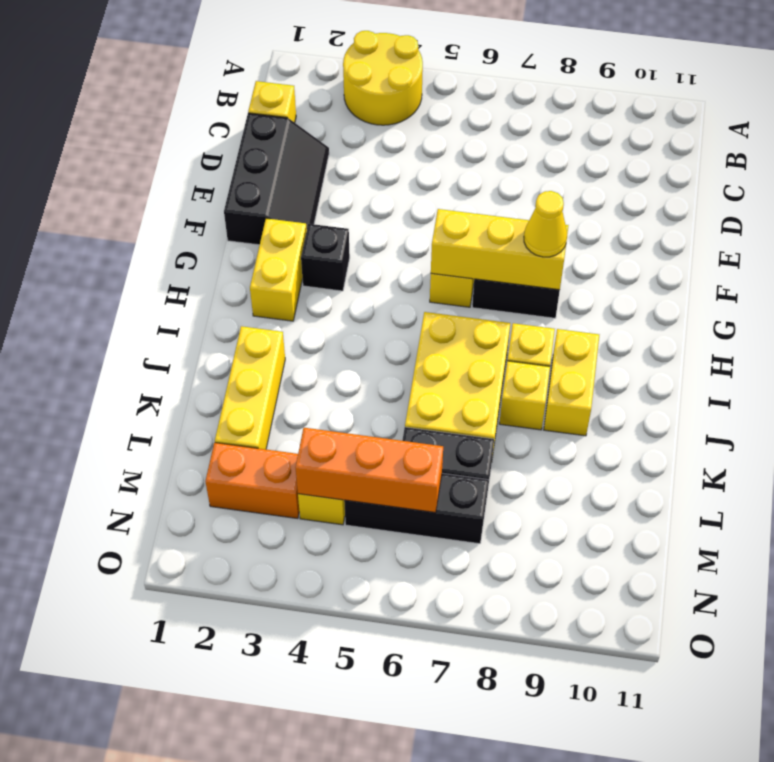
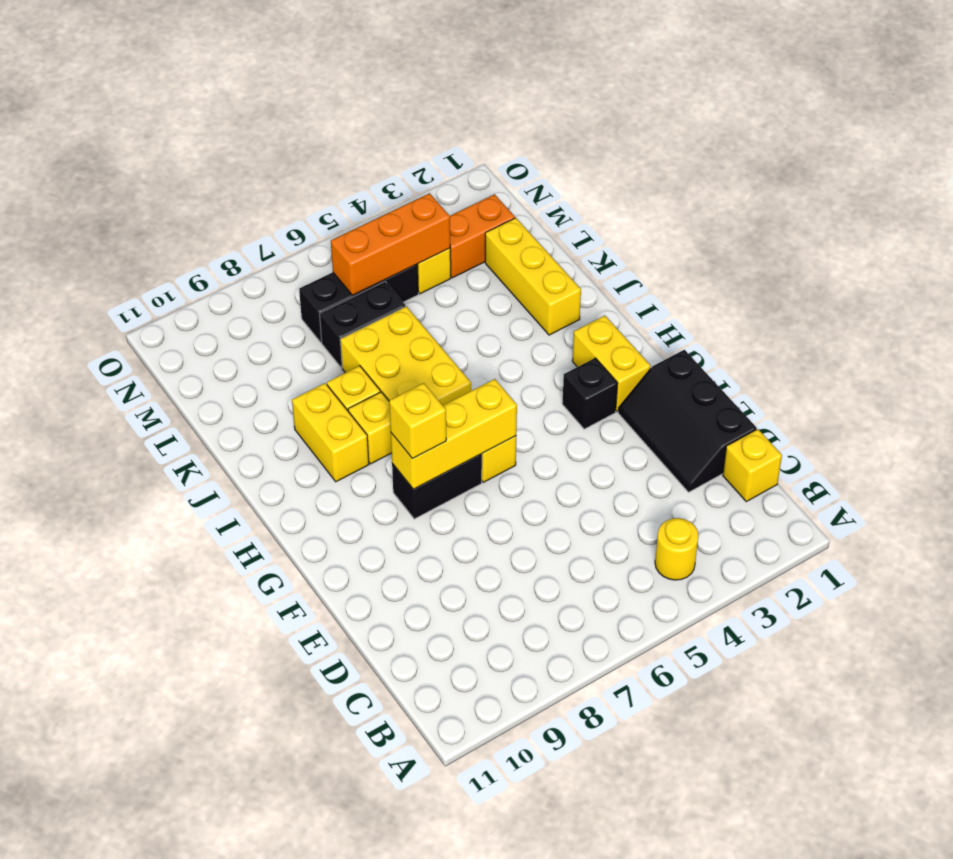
yellow round brick A3:B4 level 1 -> yellow round brick B4 level 1
yellow cone G8 level 3 -> yellow brick G8 level 3

